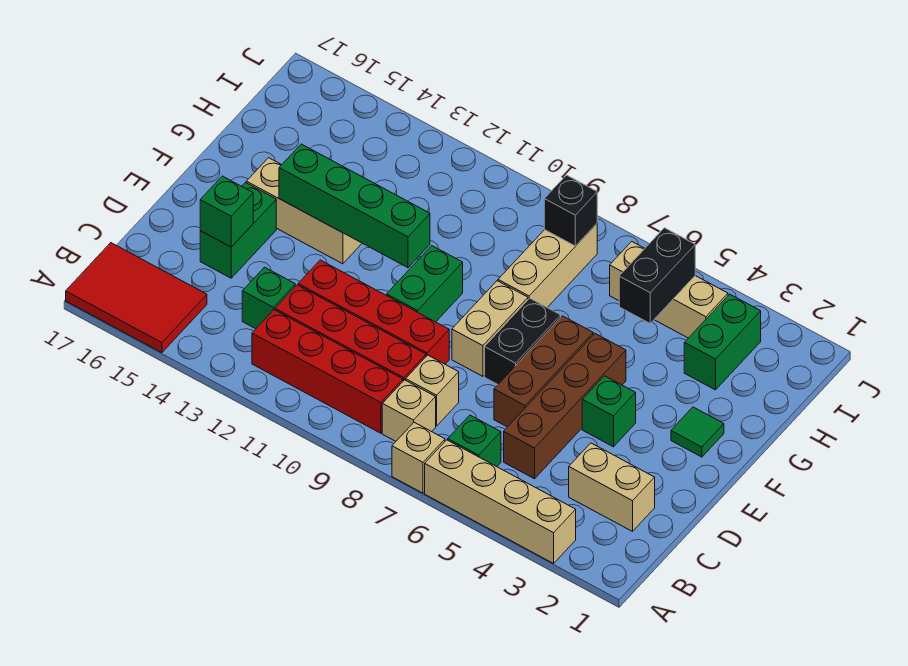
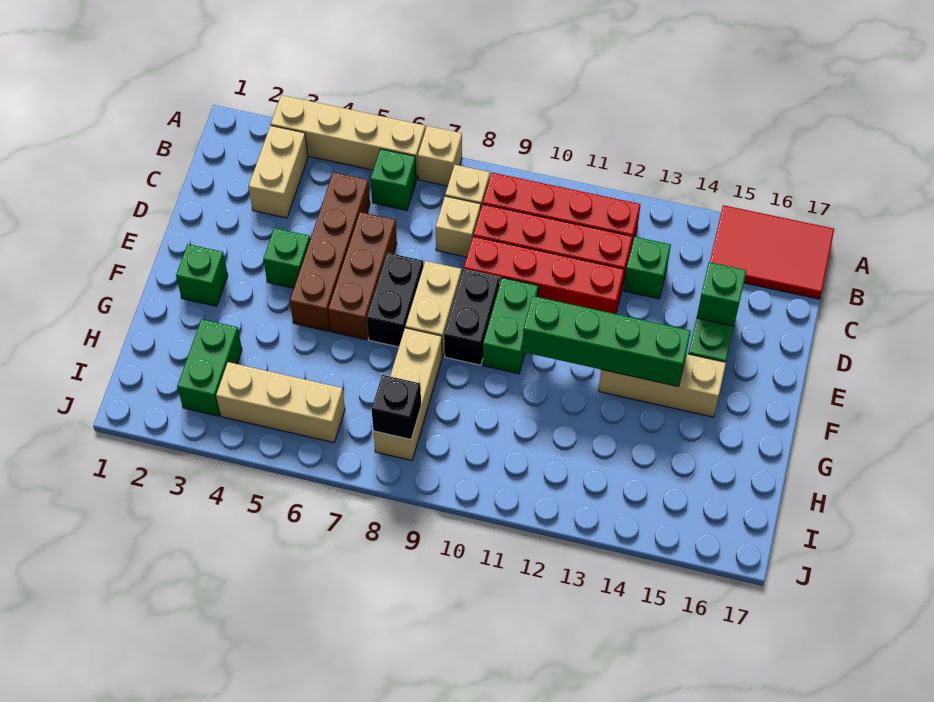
tan brick C2:C3 level 1 -> tan brick B3:C3 level 1
green tile F2 level 1 -> green brick F2 level 1
black brick H5:I5 level 2 -> black brick E9:F9 level 1

